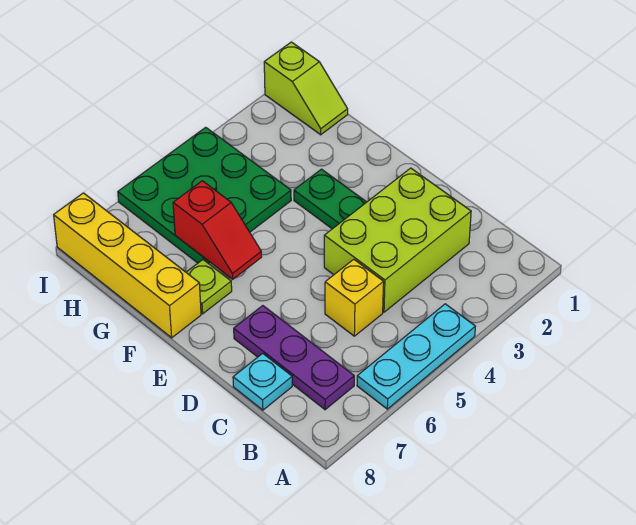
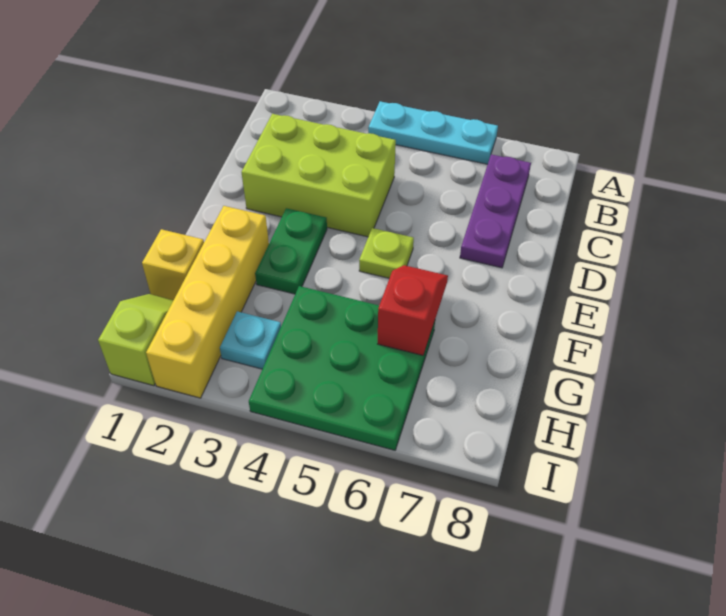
yellow brick C5 level 1 -> yellow brick G1 level 1
cyan plate C8 level 1 -> cyan plate H3 level 1
lime plate F7 level 1 -> lime plate E5 level 1
yellow brick F8:I8 level 1 -> yellow brick F2:I2 level 1

